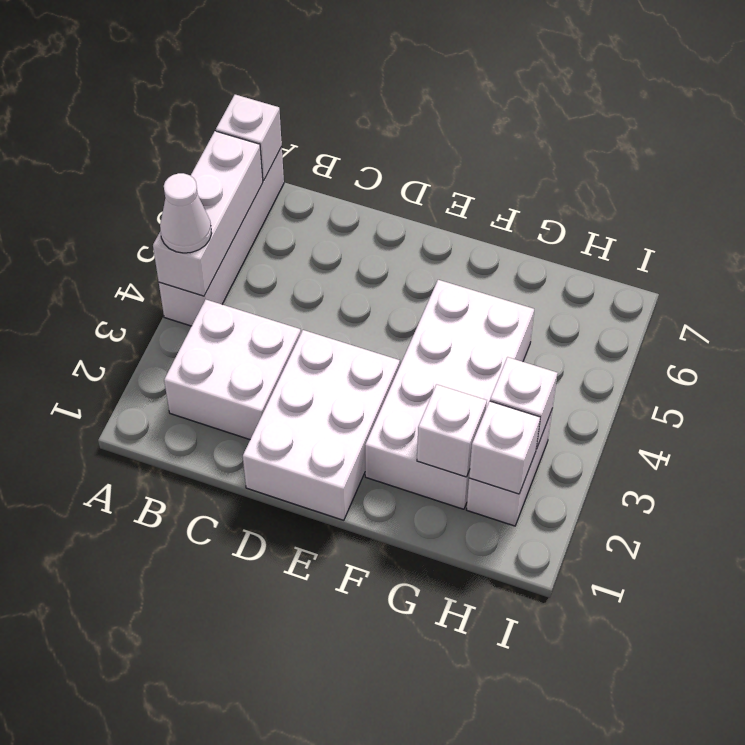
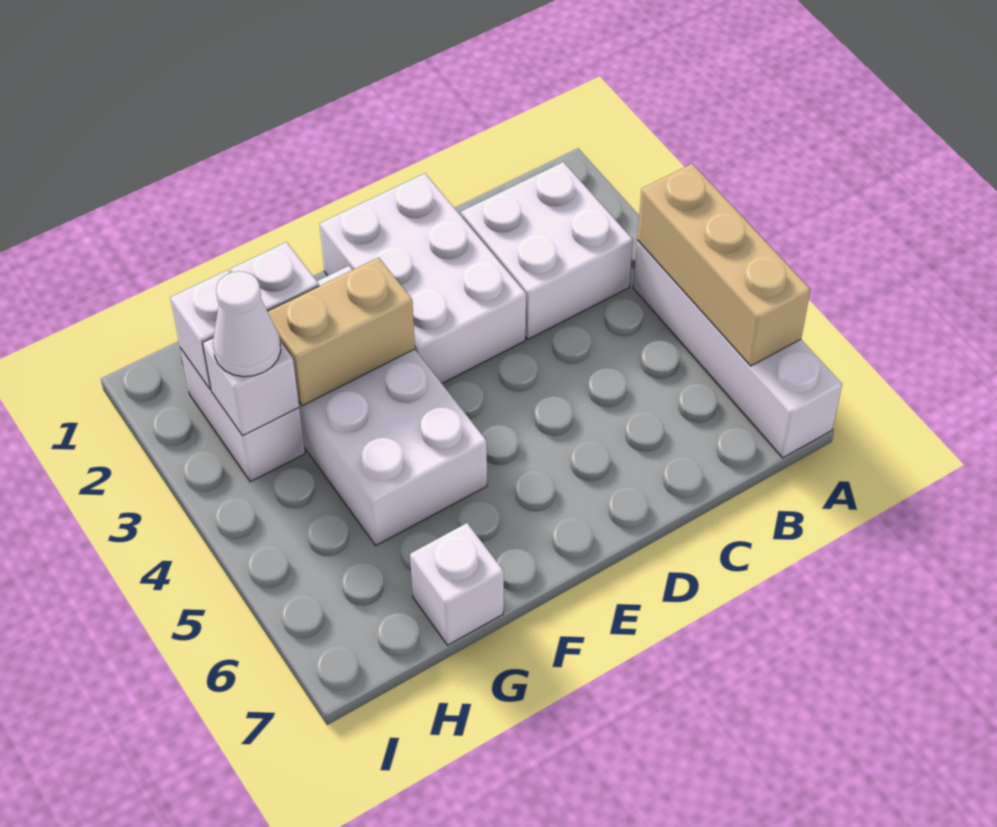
white brick A4:A6 level 2 -> tan brick A4:A6 level 2
white cone A4 level 3 -> white cone H3 level 3
white brick A7 level 2 -> white brick G7 level 1
none -> tan brick F3:G3 level 2

